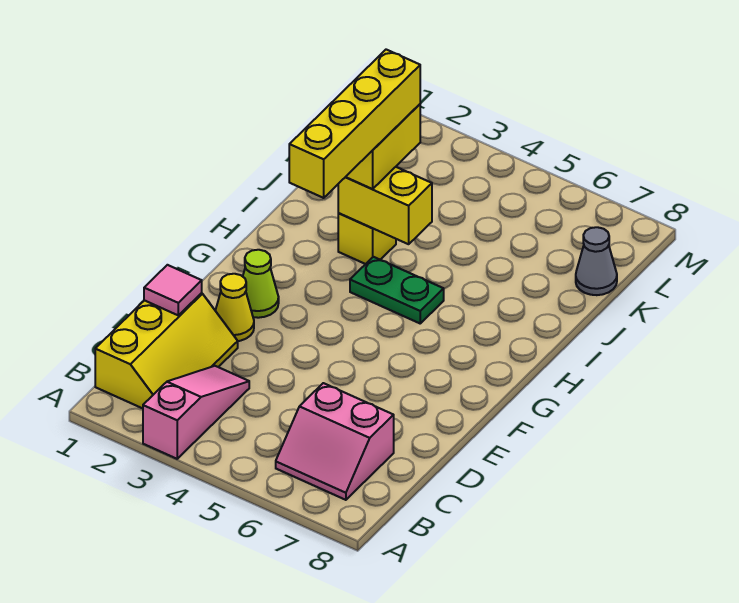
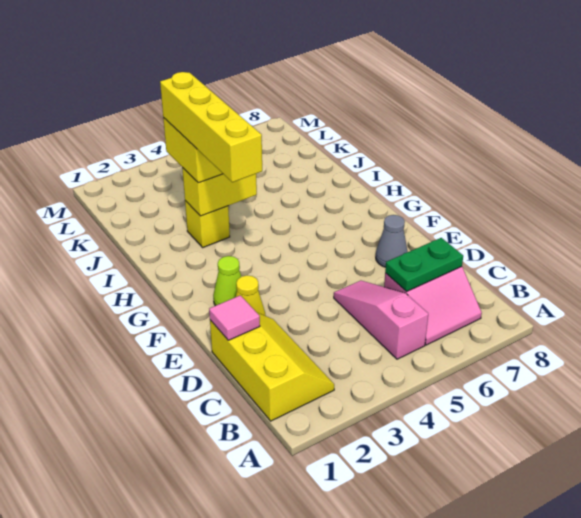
pink slope A3:C3 level 1 top A -> pink slope B5:D5 level 1 top B
green plate H4:H5 level 1 -> green plate C6:C7 level 2
grey cone K8 level 1 -> grey cone E7 level 1

